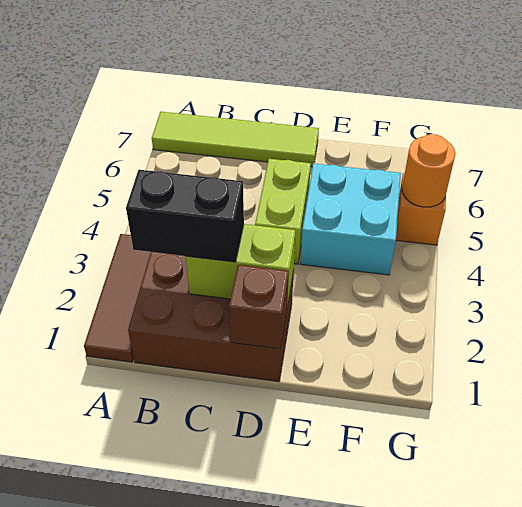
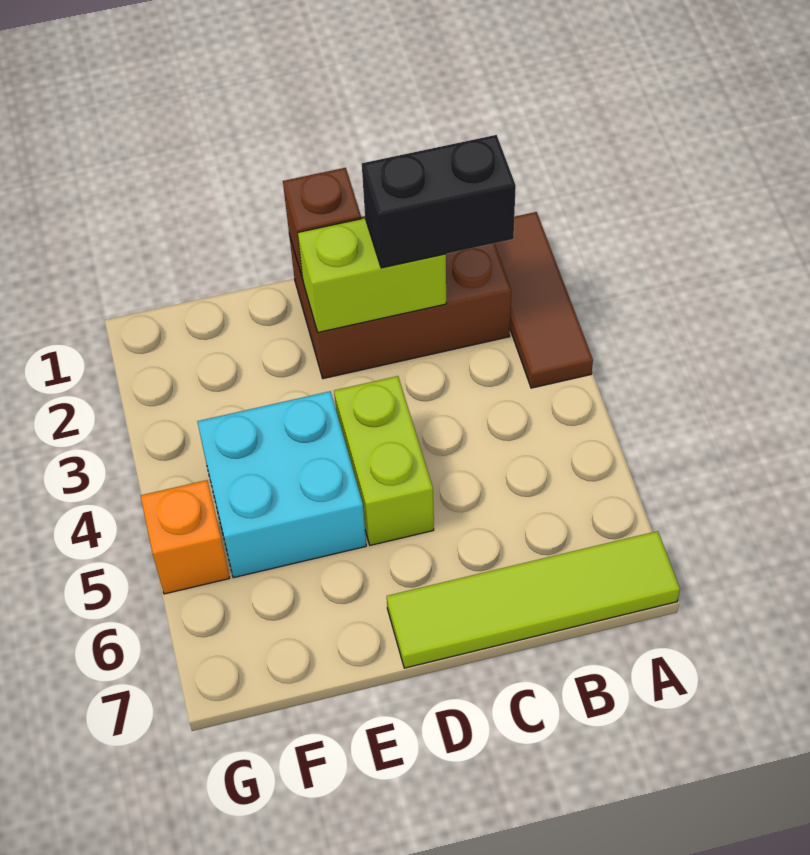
orange round brick G5 level 2 -> none

